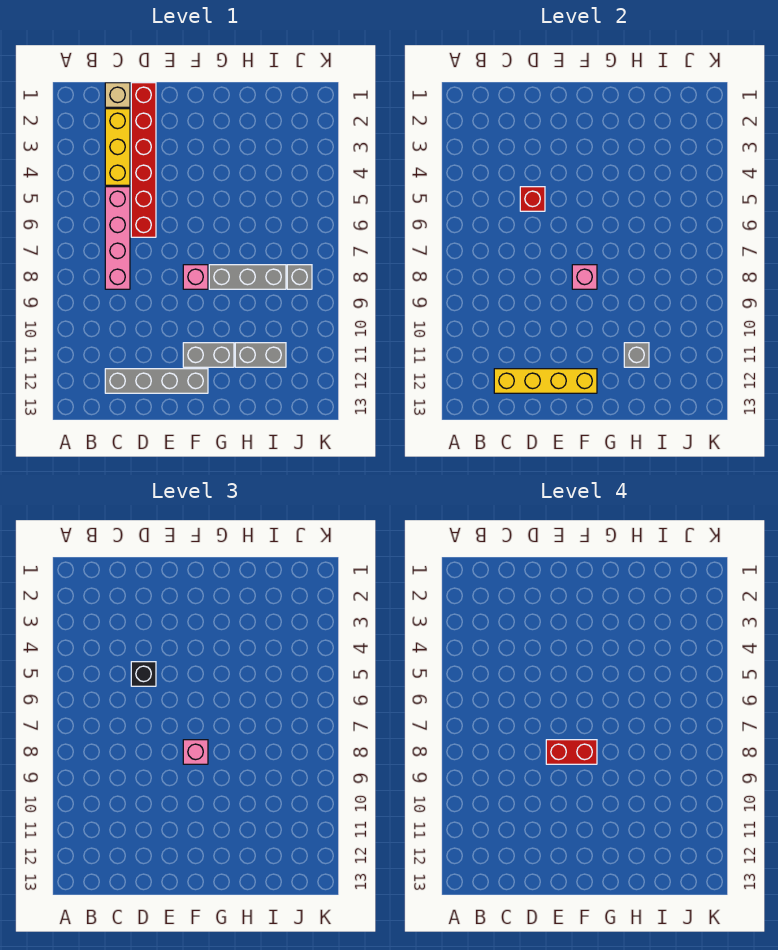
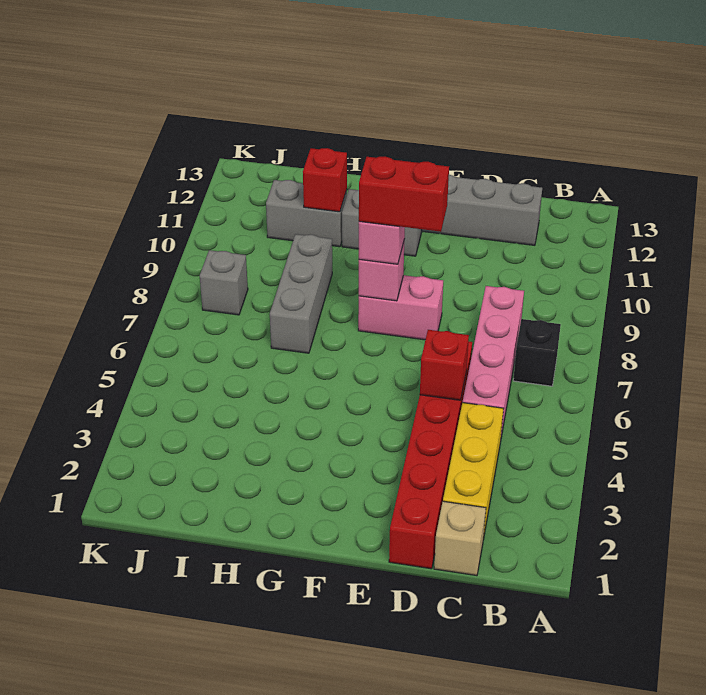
yellow brick C12:F12 level 2 -> none
black brick D5 level 3 -> black brick B7 level 1
pink brick F8 level 1 -> pink brick E8:F8 level 1
grey brick G8:I8 level 1 -> grey brick H7:H9 level 1
grey brick H11 level 2 -> red brick H11 level 2

